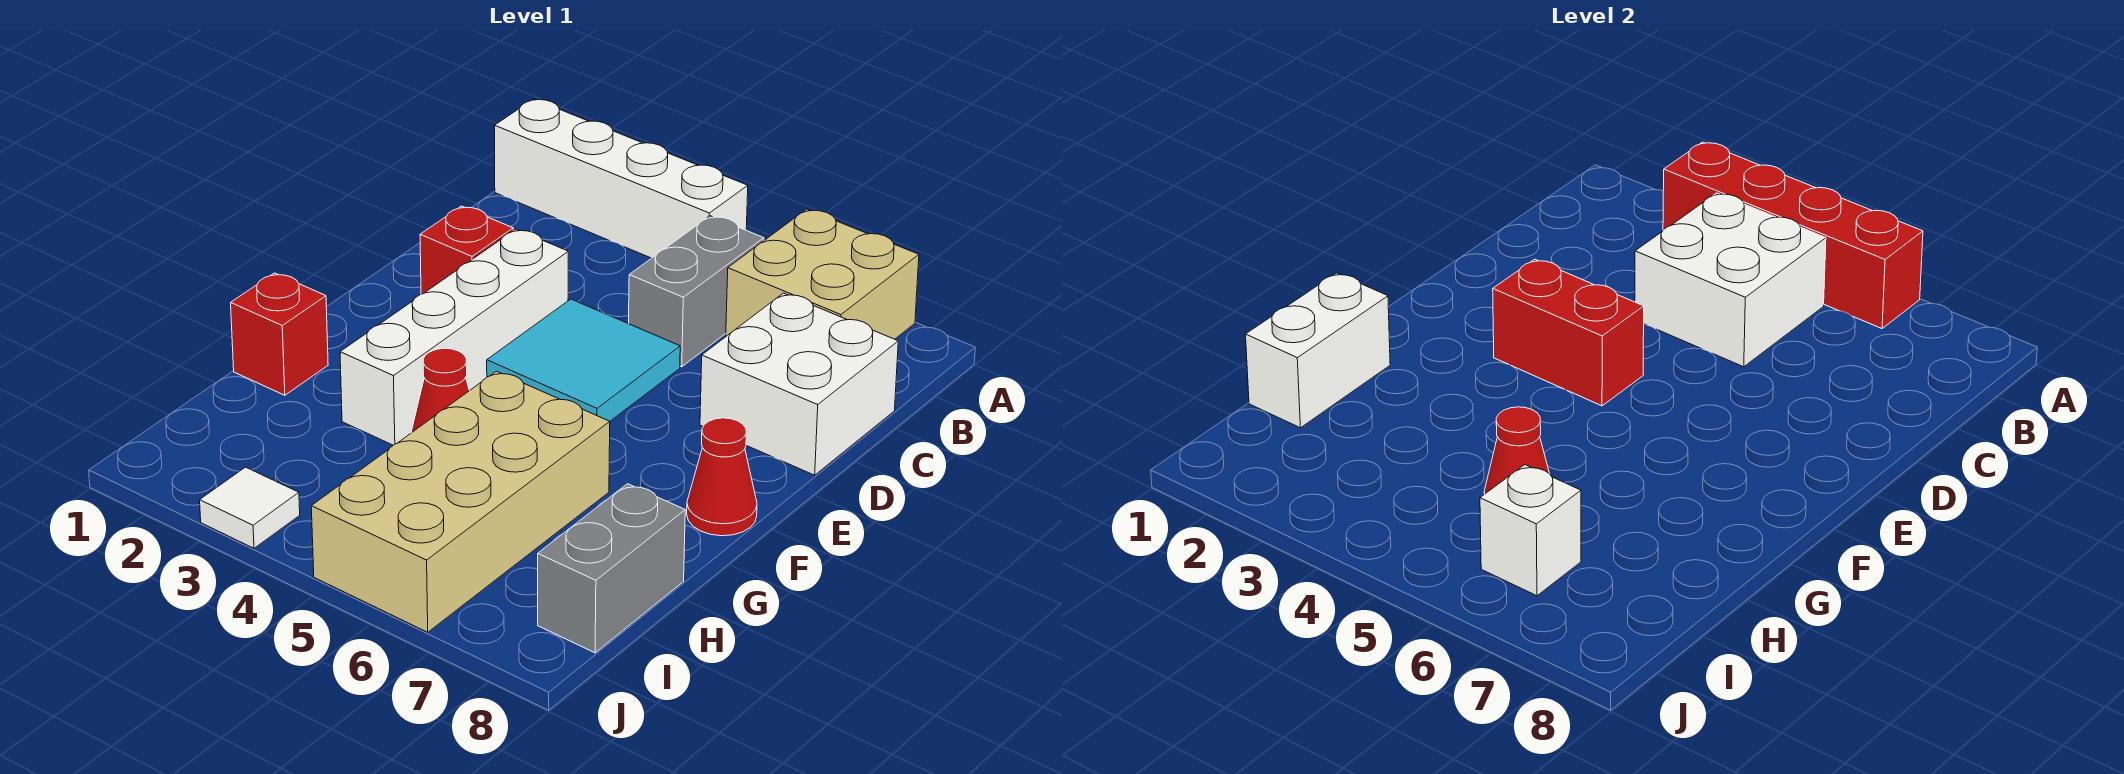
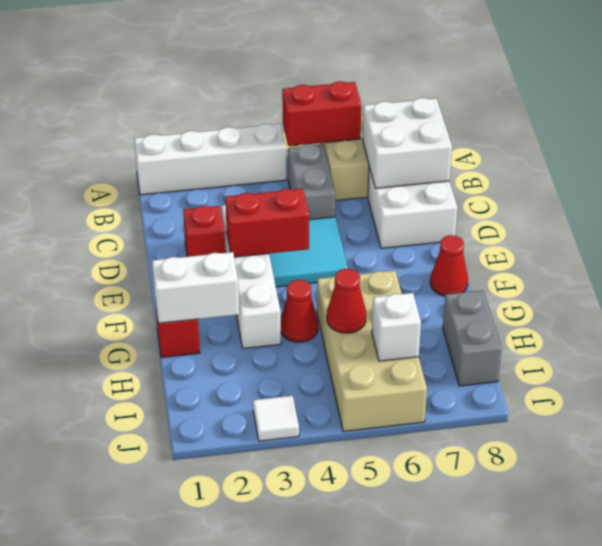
red brick A3:A6 level 2 -> red brick A5:A6 level 2
white brick B4:C5 level 2 -> white brick B7:C8 level 2
white brick G1:H1 level 2 -> white brick G1:G2 level 2

